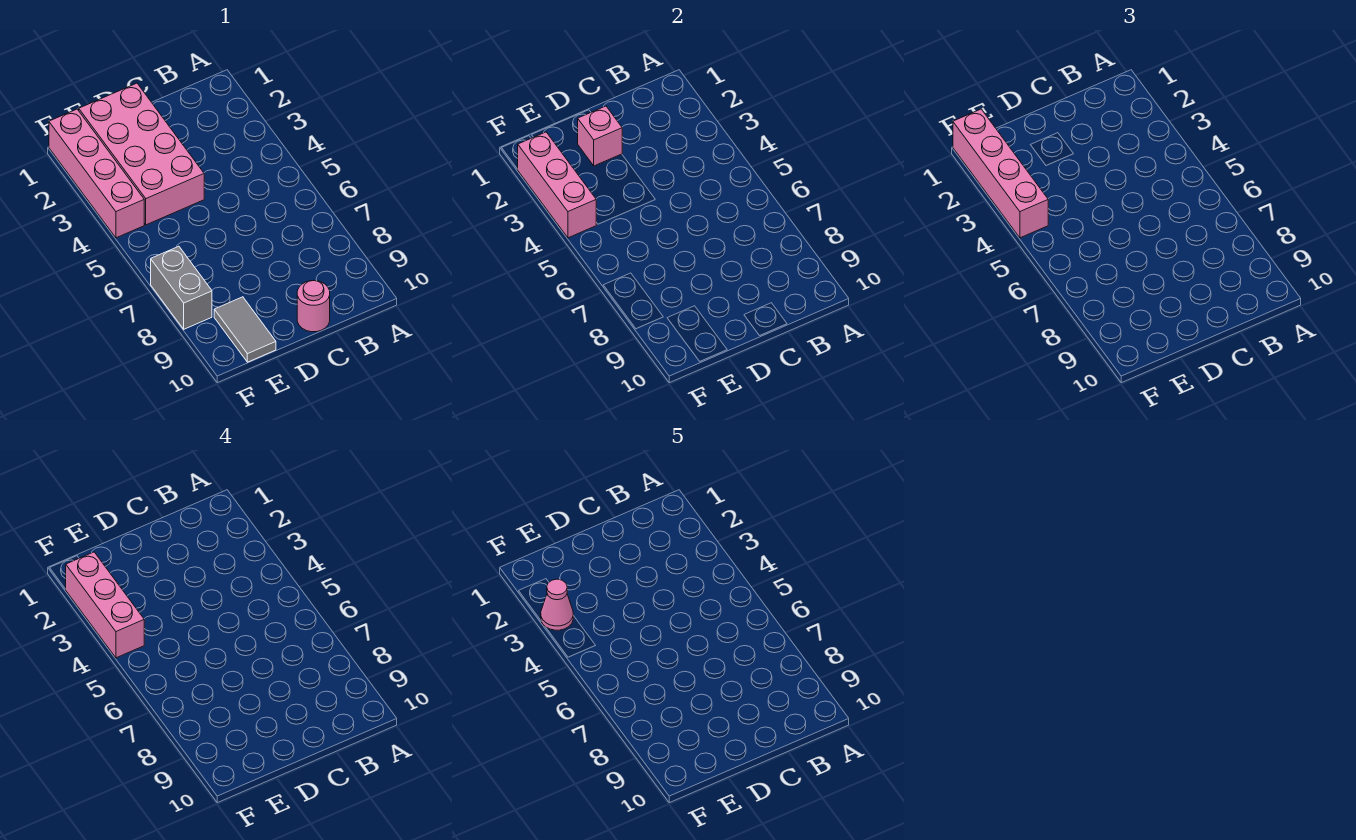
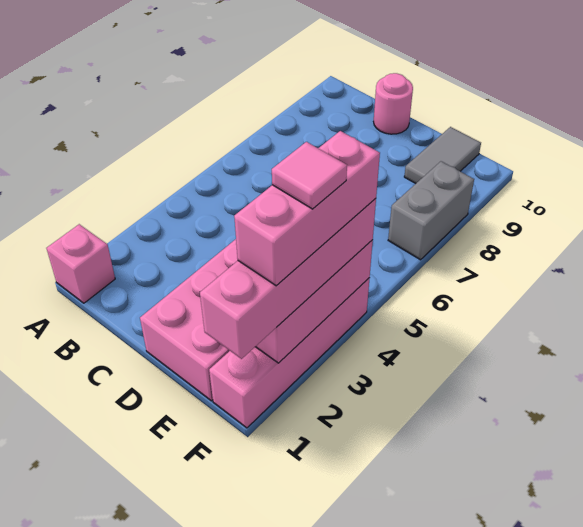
pink brick D2 level 2 -> pink brick A1 level 1
pink cone F3 level 5 -> pink tile F3 level 5

